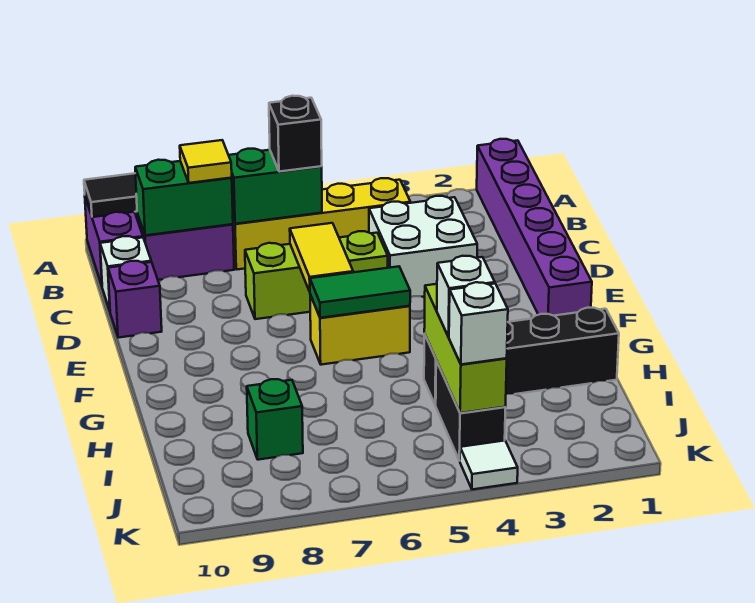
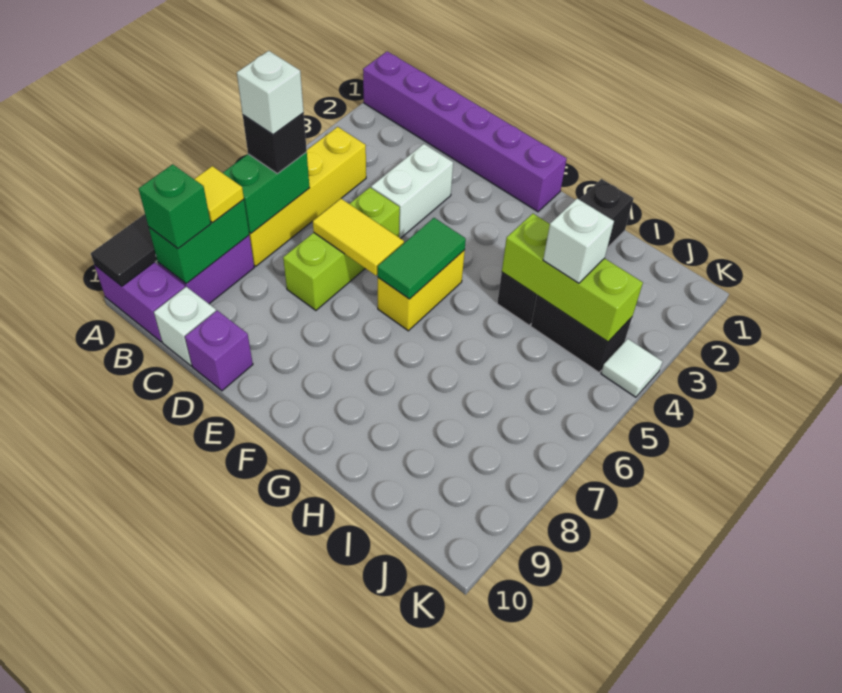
white brick C3:D4 level 1 -> white brick D3:D4 level 1
green brick I8 level 1 -> green brick B9 level 3
white brick J4 level 3 -> white brick B6 level 4

